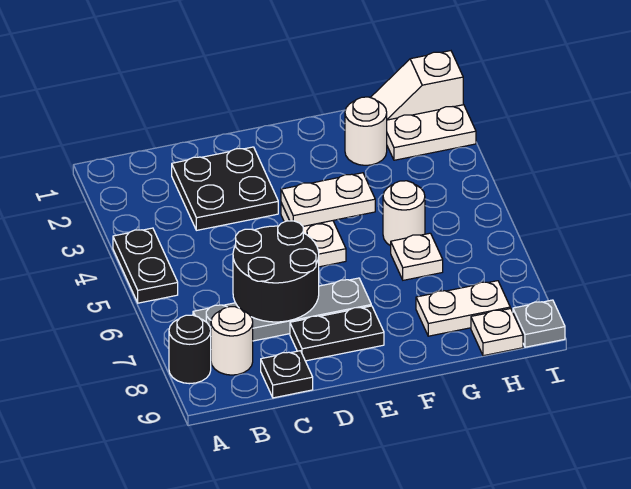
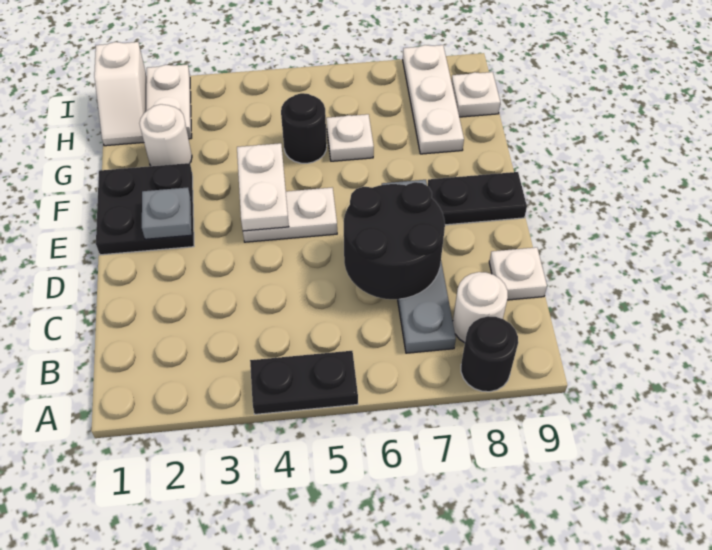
black plate C2:D3 level 1 -> black plate E1:F2 level 1
black plate C9 level 1 -> white plate C9 level 1
black plate D8:E8 level 1 -> black plate E8:E9 level 1
white round brick G5 level 1 -> black round brick G5 level 1
white plate G8:H8 level 1 -> white plate G8:I8 level 1
grey plate I9 level 1 -> grey plate E2 level 2

